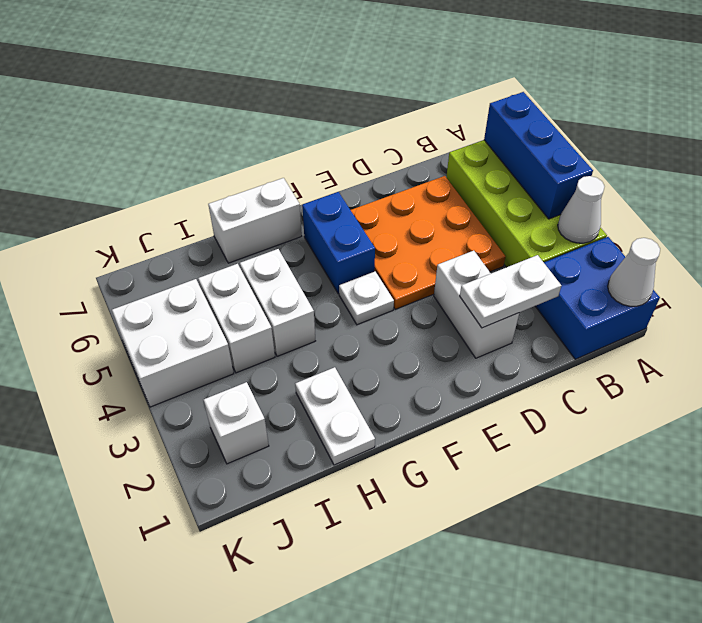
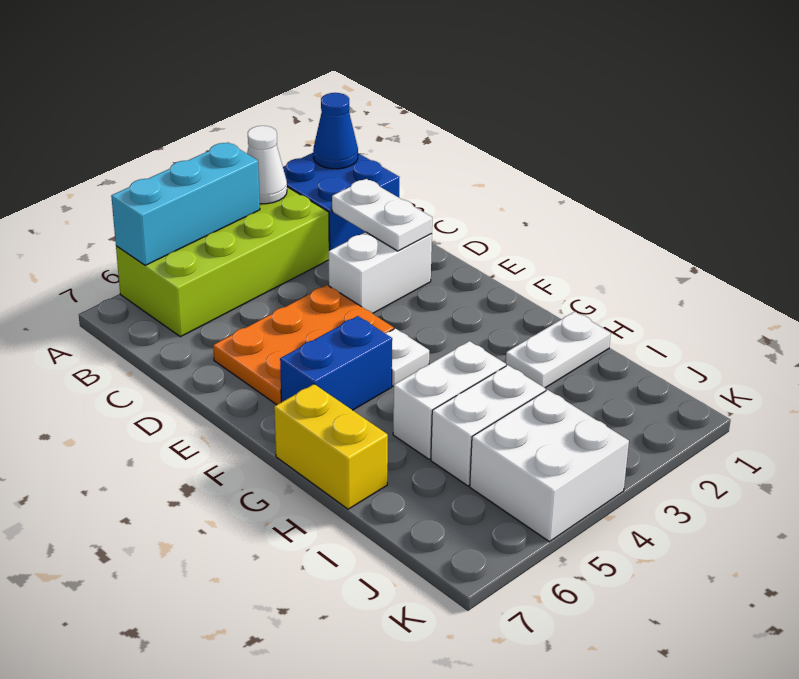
white cone A1 level 2 -> blue cone A1 level 2
blue brick A4:A6 level 2 -> cyan brick A4:A6 level 2
orange plate C4:E6 level 1 -> orange plate D4:E6 level 1
white brick G7:H7 level 1 -> yellow brick G7:H7 level 1
white brick J2 level 1 -> none

